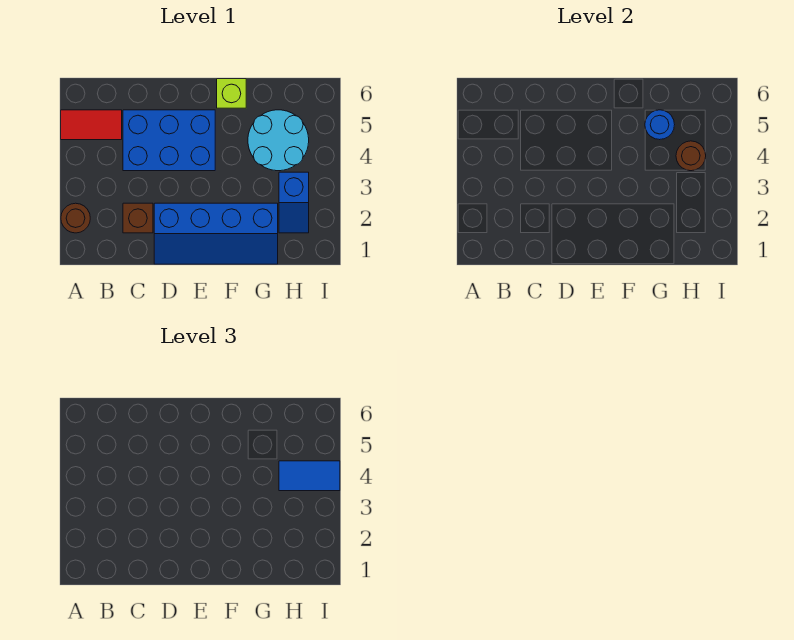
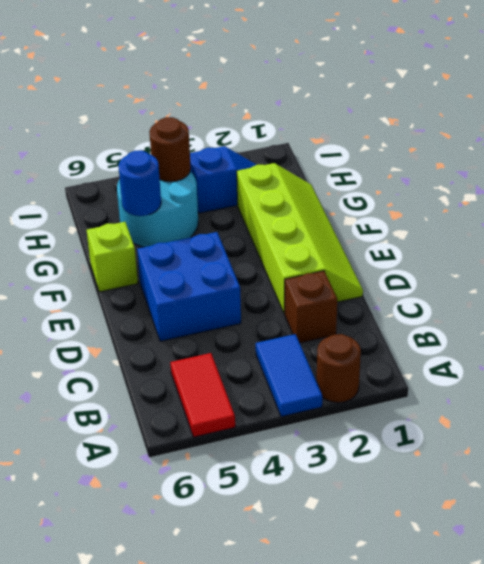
blue brick C4:E5 level 1 -> blue brick D4:E5 level 1
blue slope D1:G2 level 1 top 2 -> lime slope D1:G2 level 1 top 2
blue tile H4:I4 level 3 -> blue tile A3:B3 level 1

